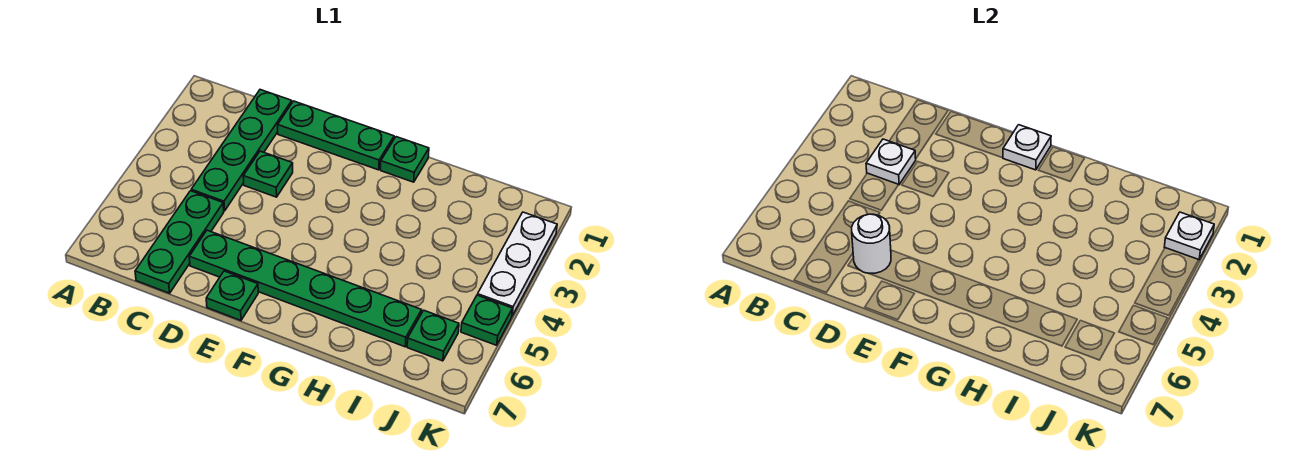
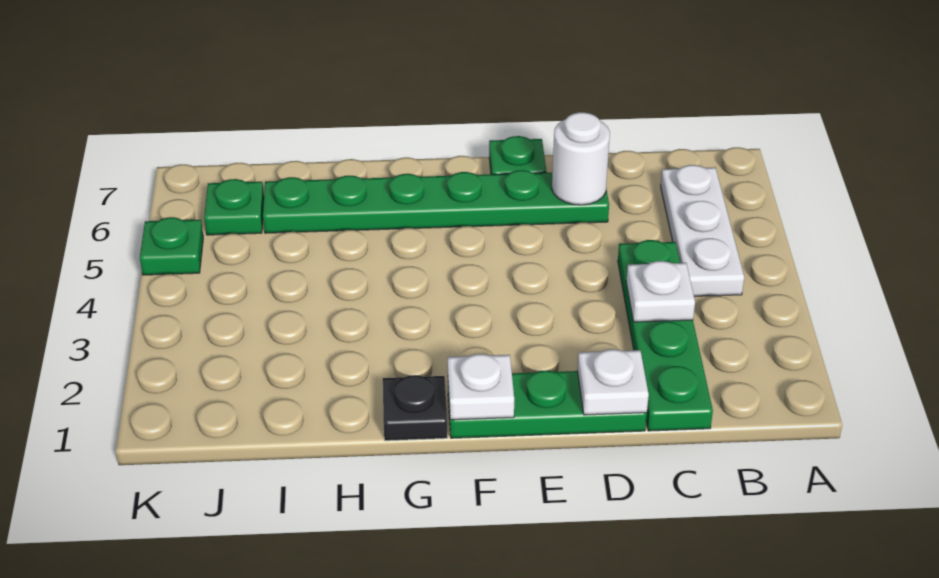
green plate C5:C7 level 1 -> none
green plate D3 level 1 -> none
green plate G1 level 1 -> black plate G1 level 1
white plate K2:K4 level 1 -> white plate B4:B6 level 1
white plate K2 level 2 -> white plate D1 level 2

